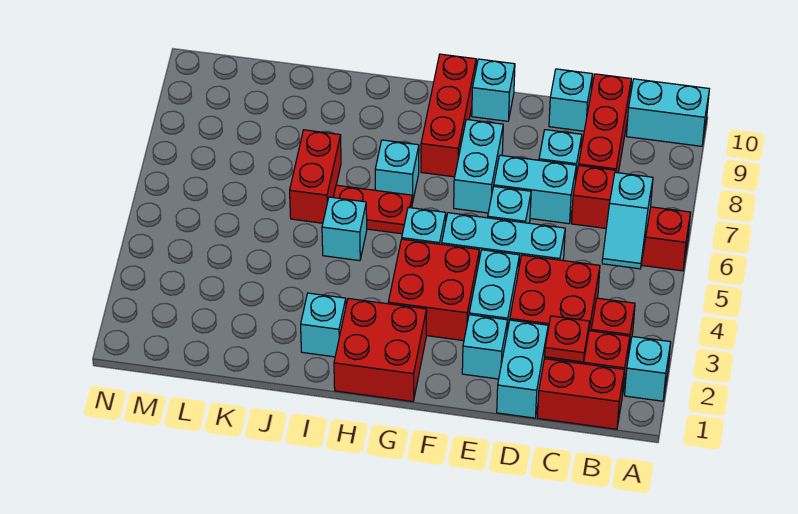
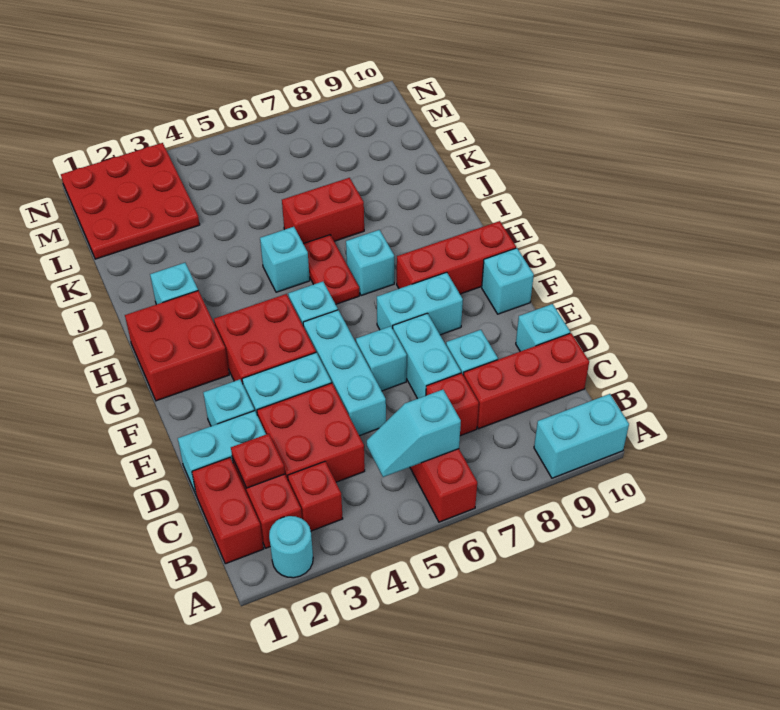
cyan brick A2 level 1 -> cyan round brick A2 level 1
cyan brick A10:B10 level 1 -> cyan brick A9:A10 level 1
none -> red plate L1:N3 level 1

